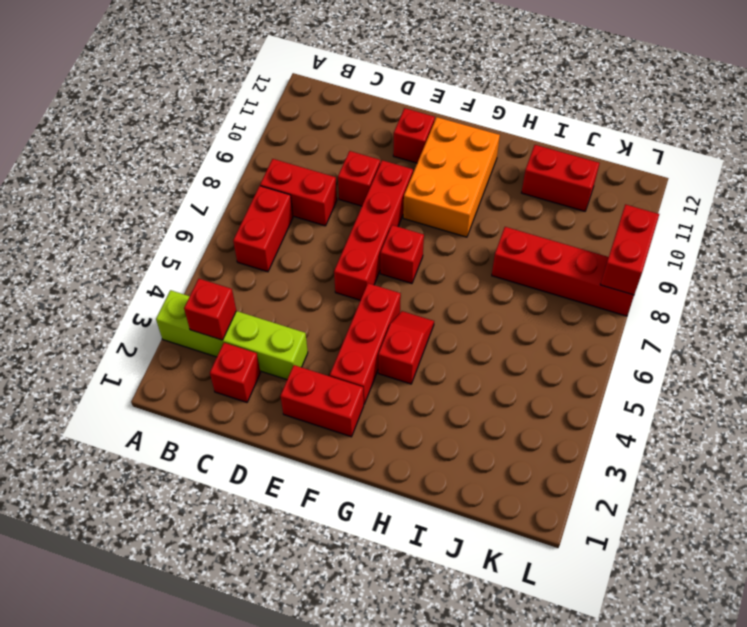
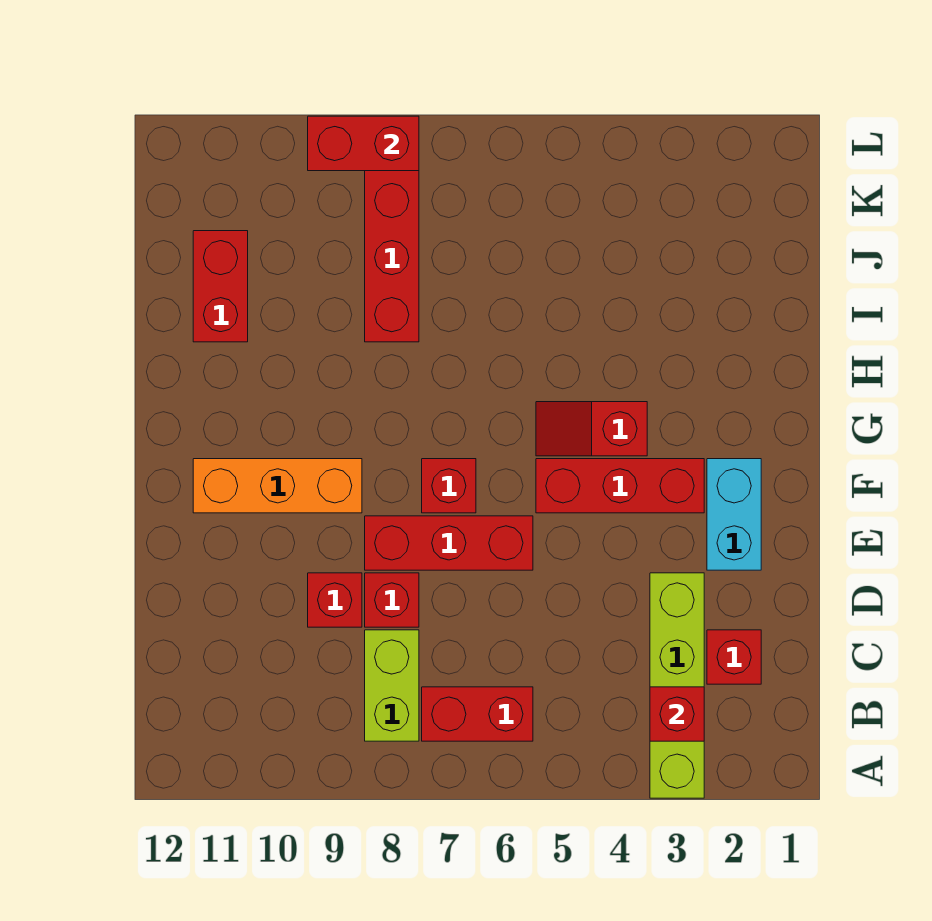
red brick B8:C8 level 1 -> lime brick B8:C8 level 1
red brick E2:F2 level 1 -> cyan brick E2:F2 level 1
red brick E6:E9 level 1 -> red brick E6:E8 level 1
red brick E11 level 1 -> red brick D8 level 1
orange brick F9:G11 level 1 -> orange brick F9:F11 level 1

